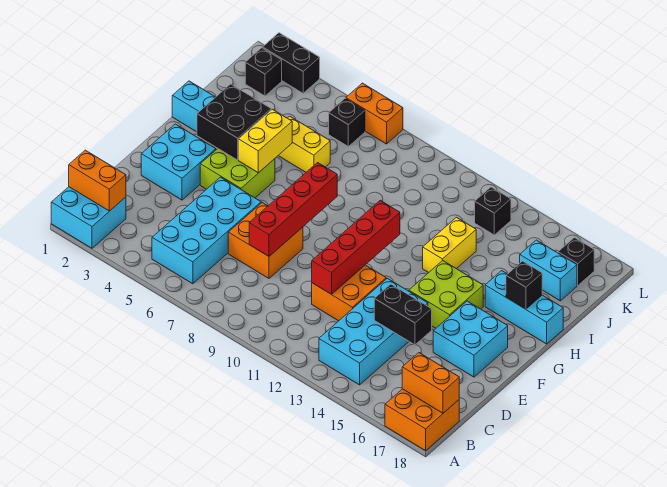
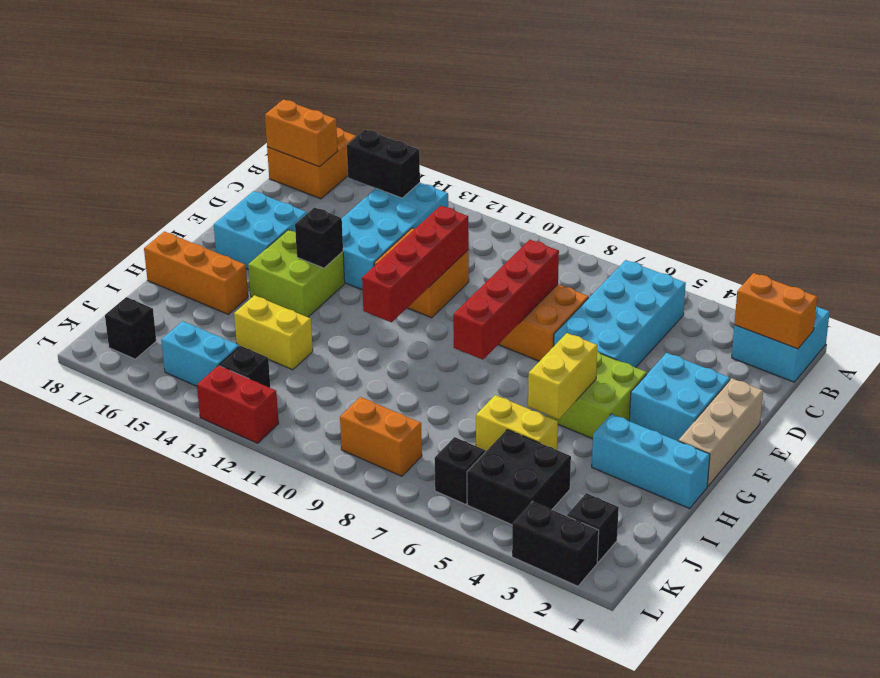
black brick D14:D15 level 2 -> black brick B14:B15 level 2
none -> tan brick E1:G1 level 1
black brick G3:H4 level 2 -> black brick J4:K5 level 1
yellow brick H13:I13 level 1 -> yellow brick I13:I14 level 1
cyan brick H16:H18 level 1 -> orange brick H16:H18 level 1
black brick H17 level 2 -> black brick F14 level 2
cyan brick J16:J17 level 1 -> cyan brick K14:K15 level 1
orange brick L6:L7 level 1 -> orange brick K8:K9 level 1
none -> red brick L12:L13 level 1

